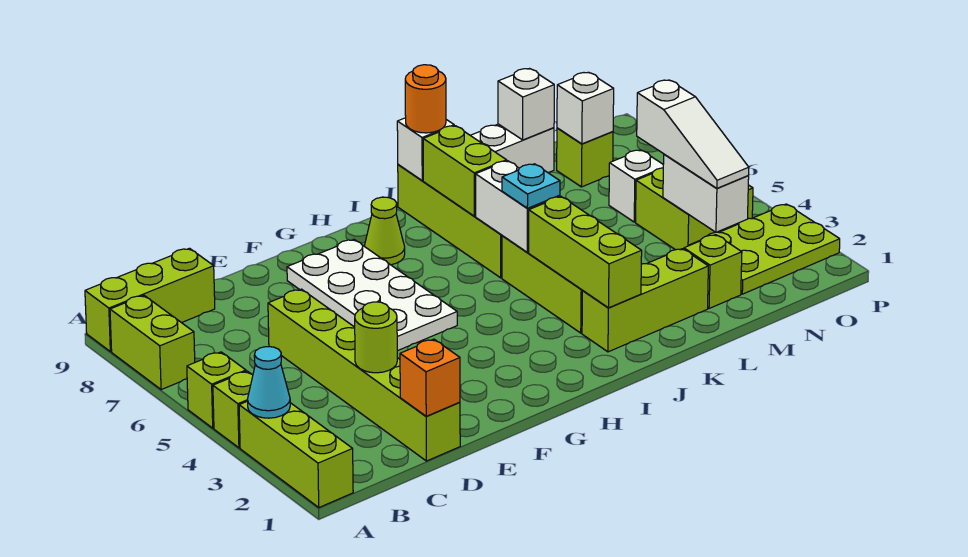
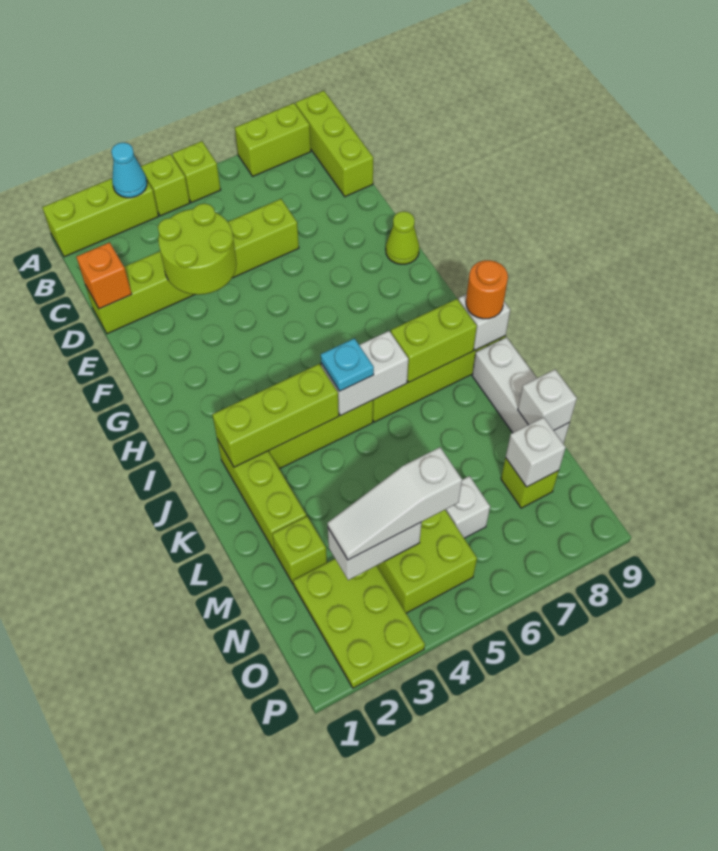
lime round brick D3 level 2 -> lime round brick D3:E4 level 2
white plate F5:G8 level 1 -> none
lime cone H8 level 1 -> lime cone F9 level 1

